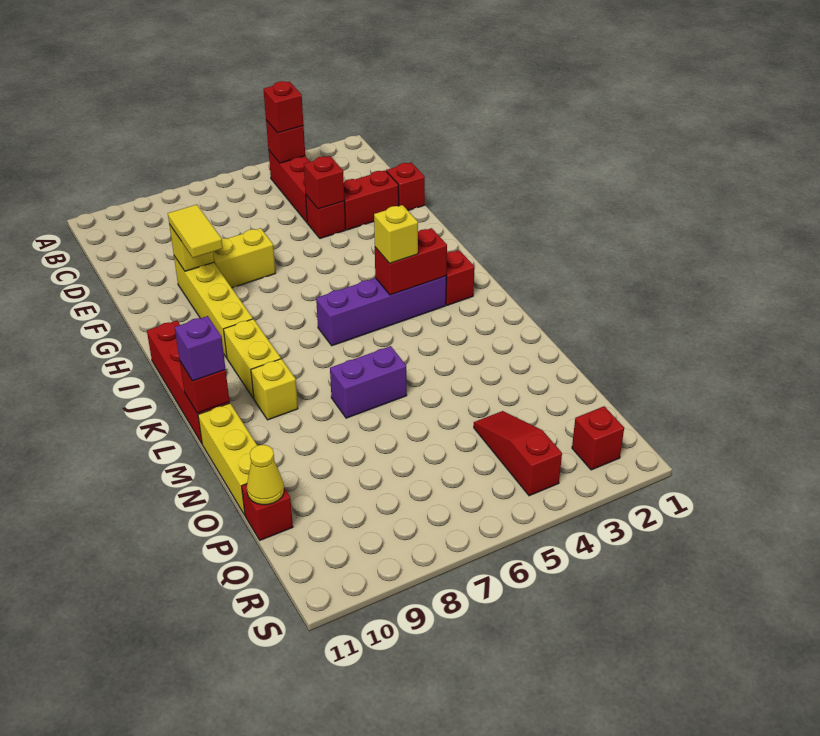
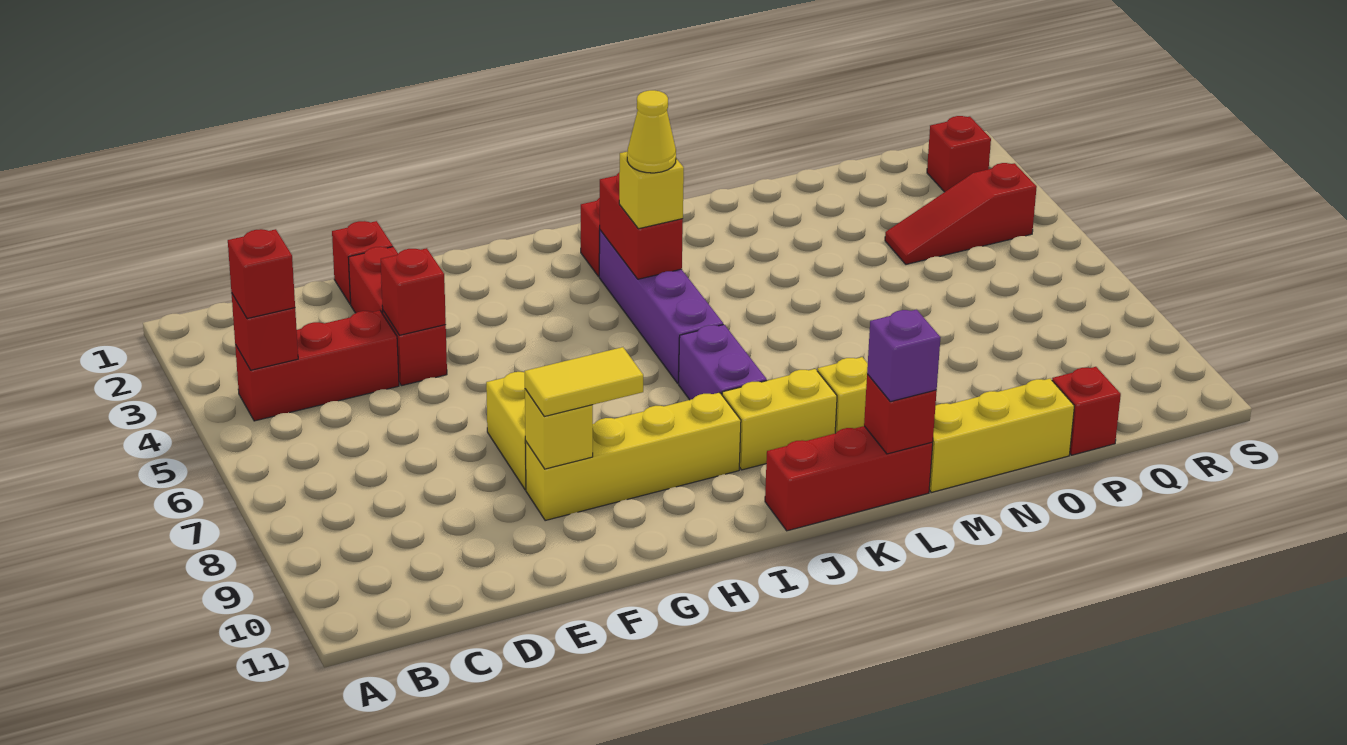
red brick I11:L11 level 1 -> red brick J11:L11 level 1
purple brick M6:M7 level 1 -> purple brick J7:J8 level 1
yellow cone P11 level 2 -> yellow cone J4 level 4

